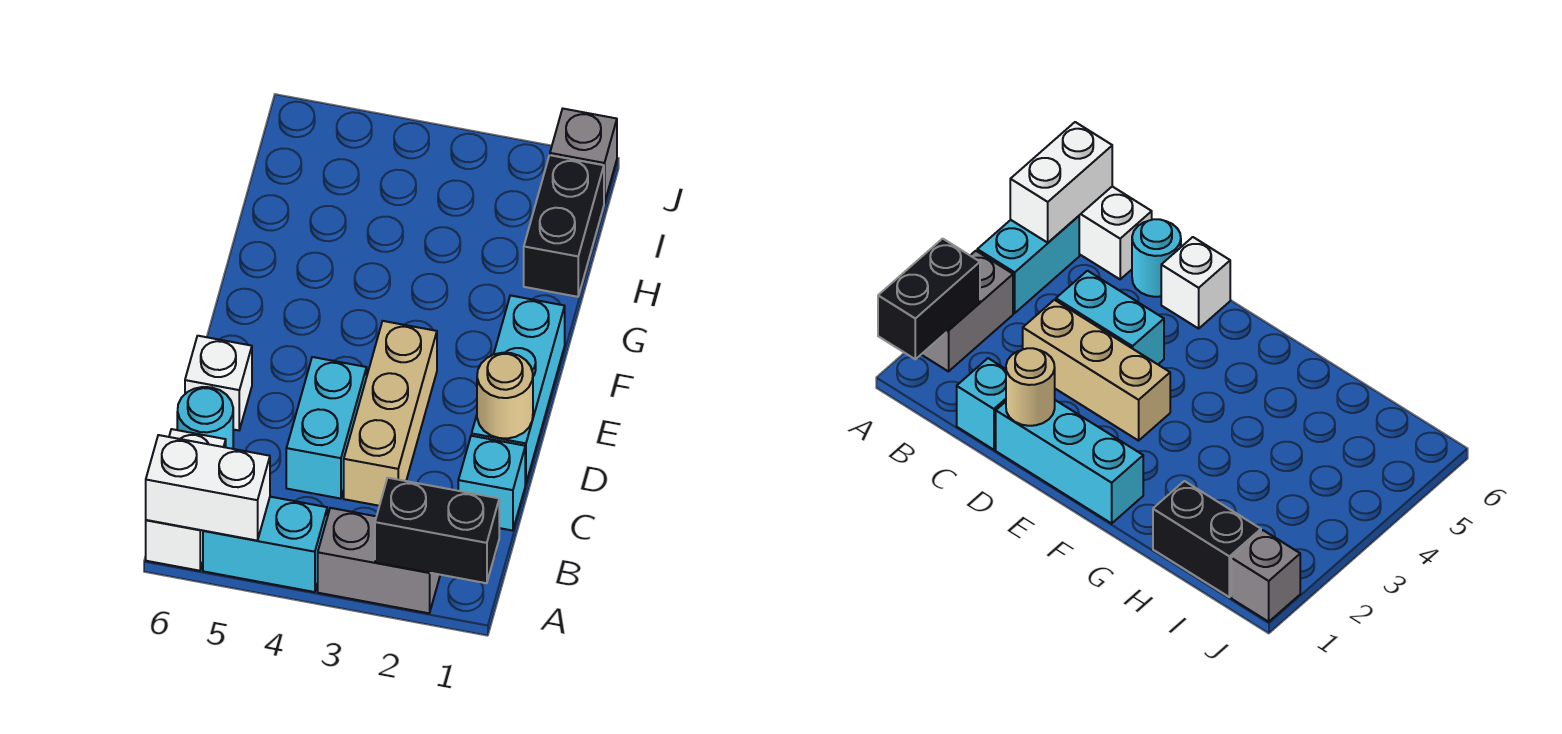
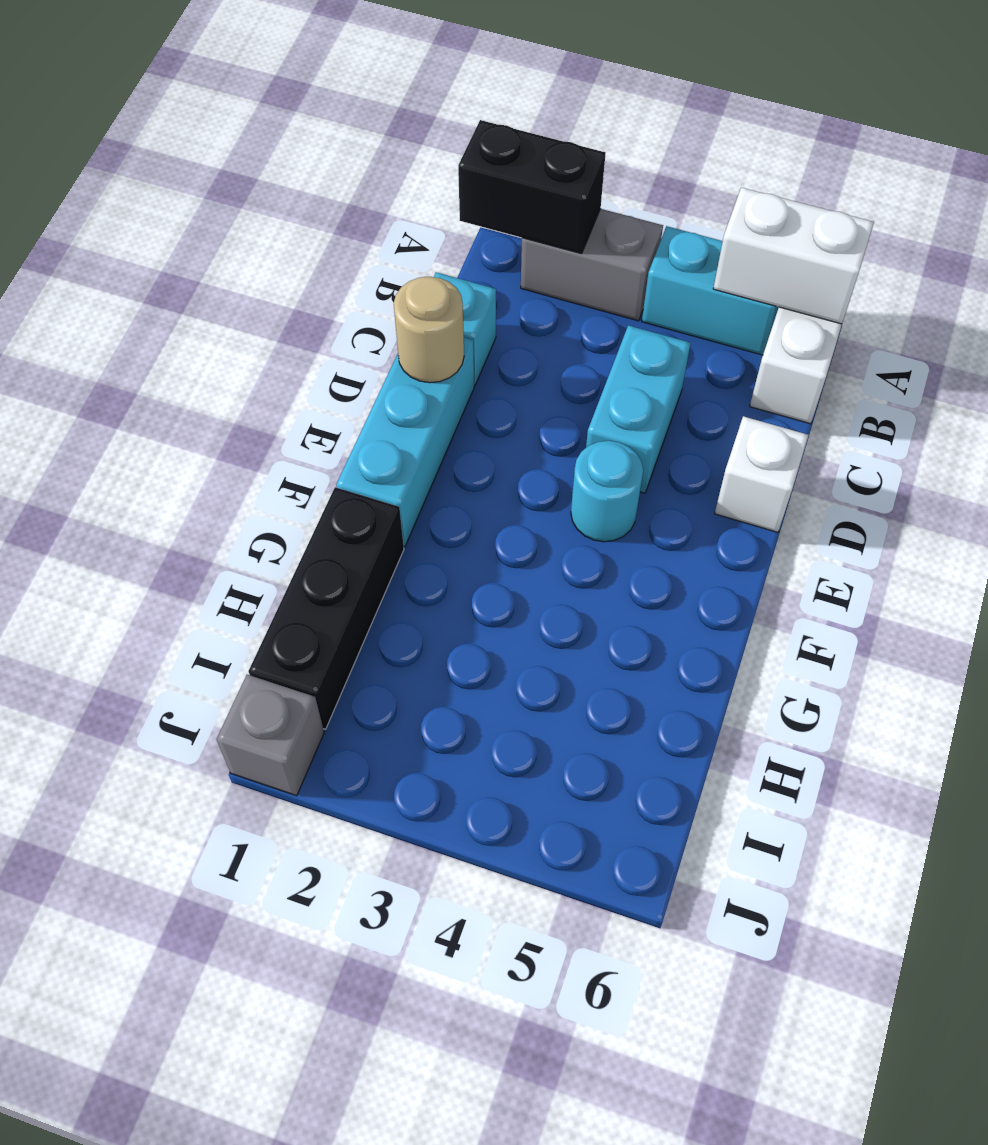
tan brick C3:E3 level 1 -> none
cyan round brick C6 level 1 -> cyan round brick E4 level 1
black brick H1:I1 level 1 -> black brick G1:I1 level 1

